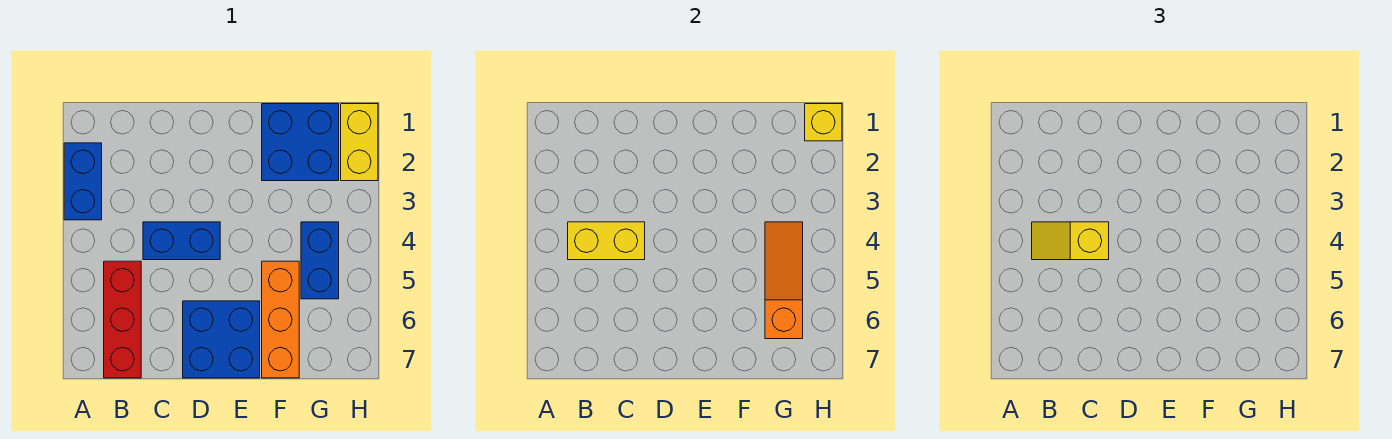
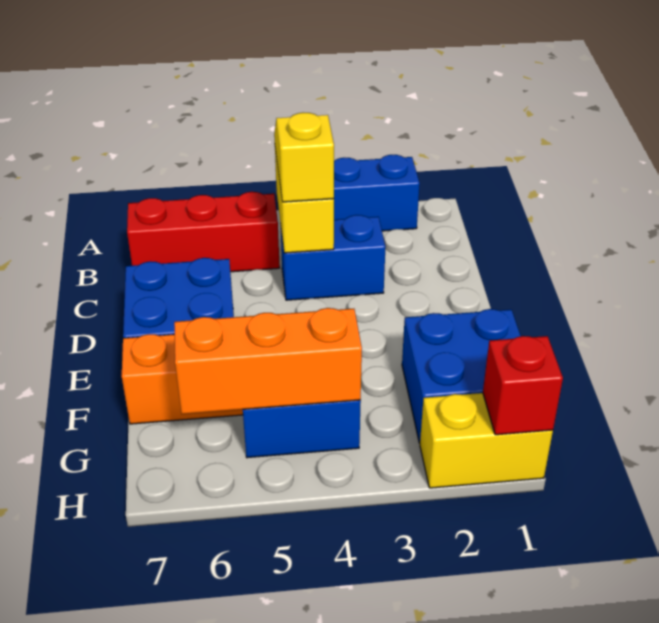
blue brick C4:D4 level 1 -> blue brick C3:C4 level 1
orange slope G4:G6 level 2 top 6 -> orange brick G4:G6 level 2
yellow brick H1 level 2 -> red brick H1 level 2

